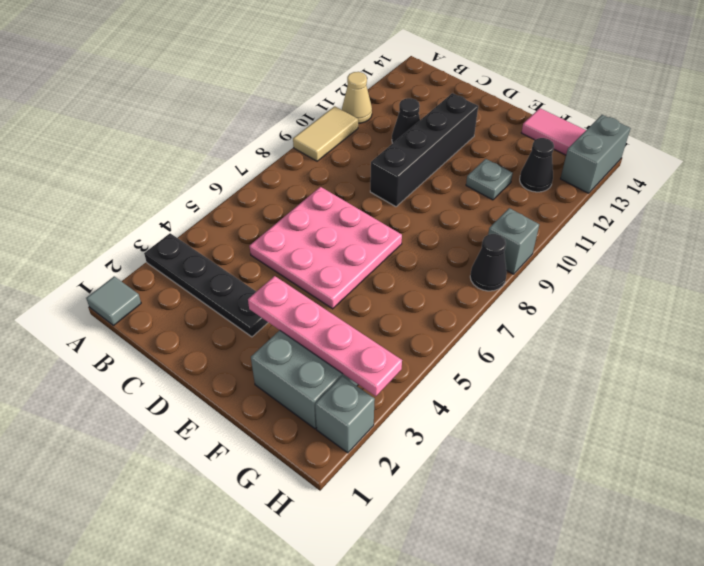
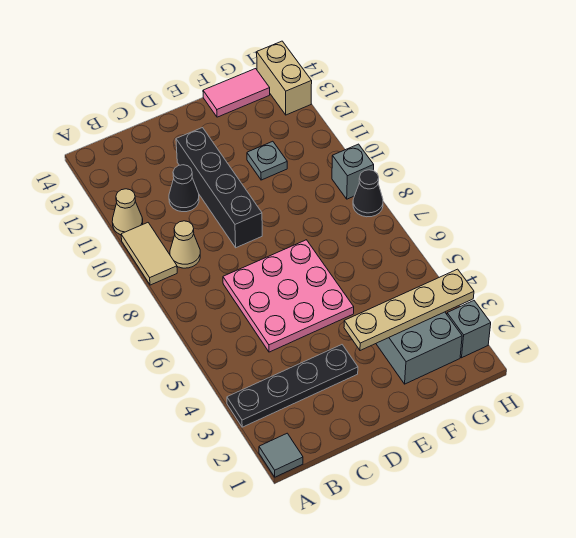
none -> tan cone B9 level 1
pink plate E3:H3 level 2 -> tan plate E3:H3 level 2
black cone G12 level 1 -> none
grey brick H13:H14 level 1 -> tan brick H13:H14 level 1

